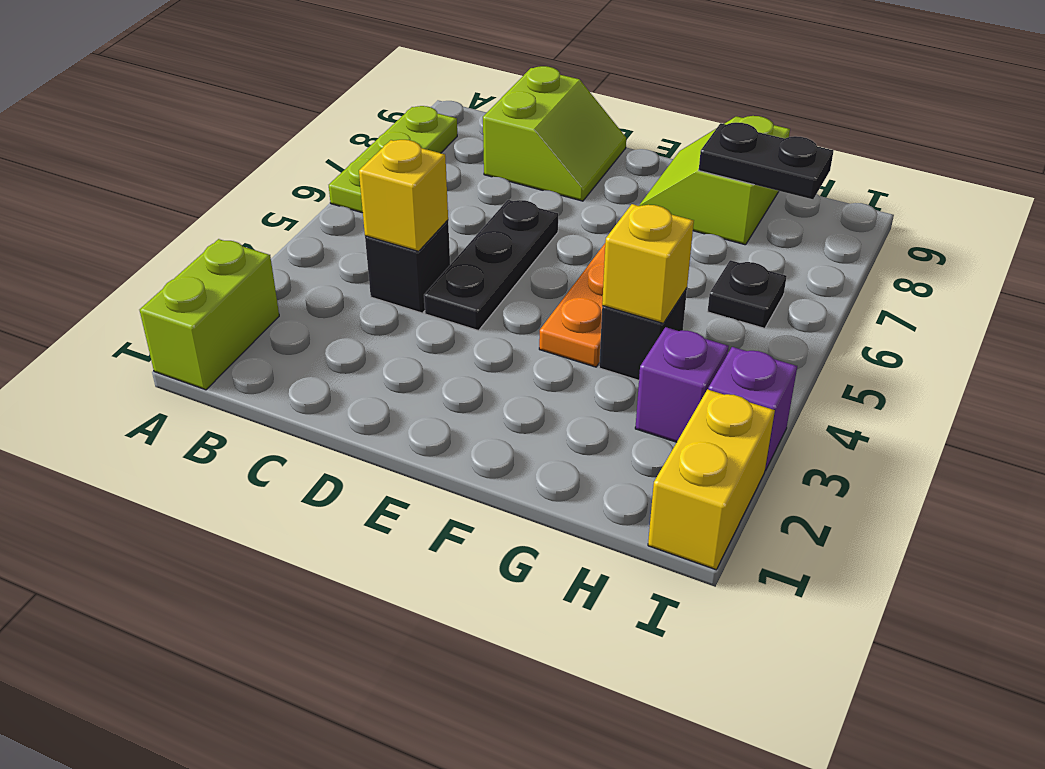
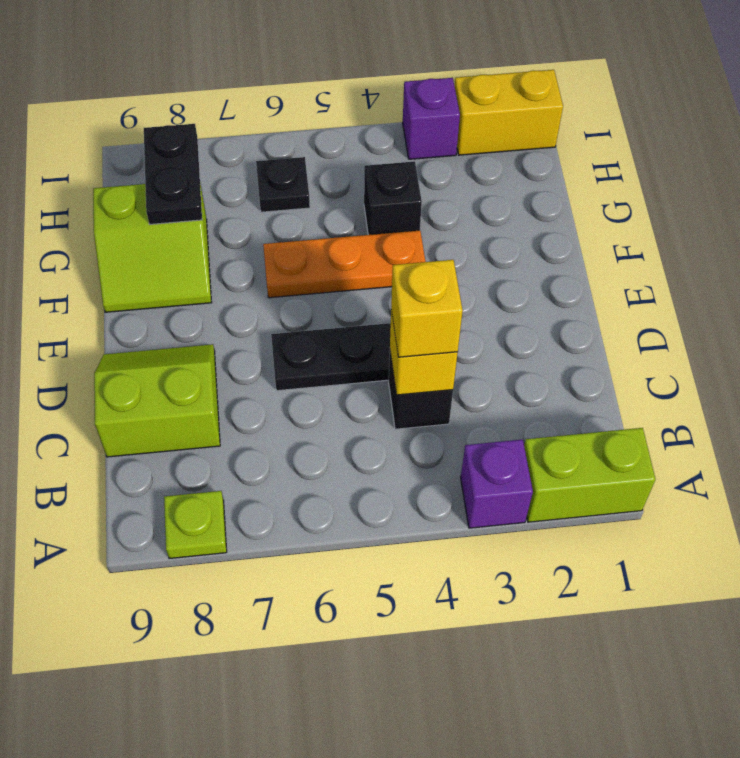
lime plate A6:A8 level 1 -> lime plate A8 level 1
yellow brick G4 level 2 -> yellow brick C4 level 3
purple brick H3 level 1 -> purple brick A3 level 1

